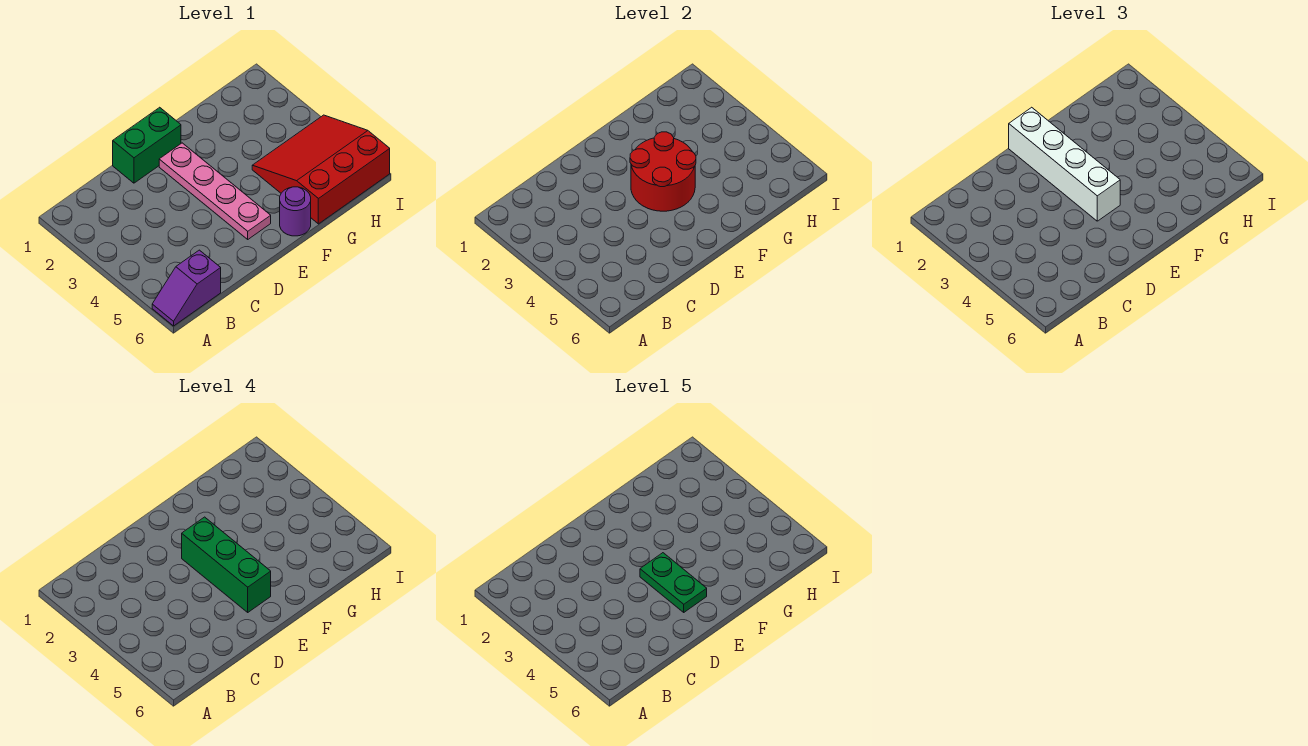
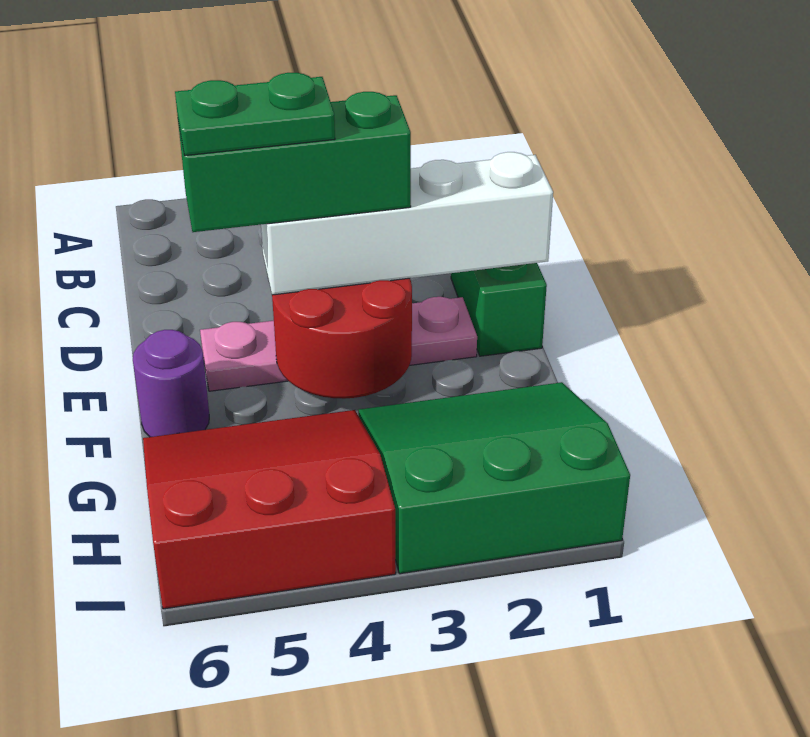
purple slope A6:B6 level 1 top B -> none
none -> green slope G1:I3 level 1 top I
red slope G4:I6 level 1 top 6 -> red slope G4:I6 level 1 top I

